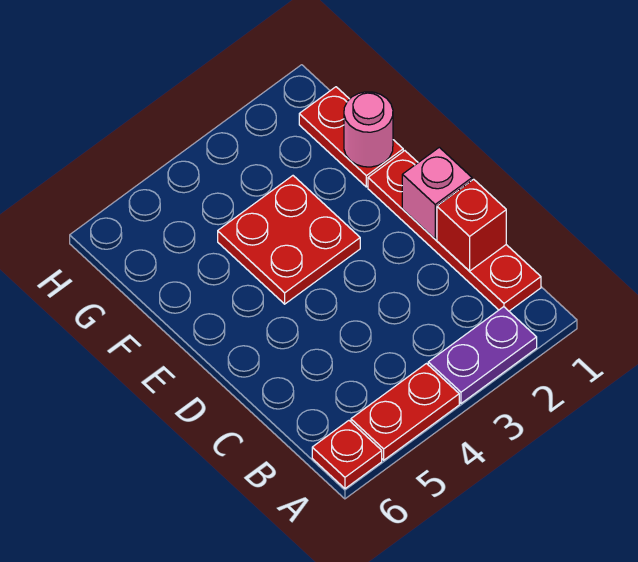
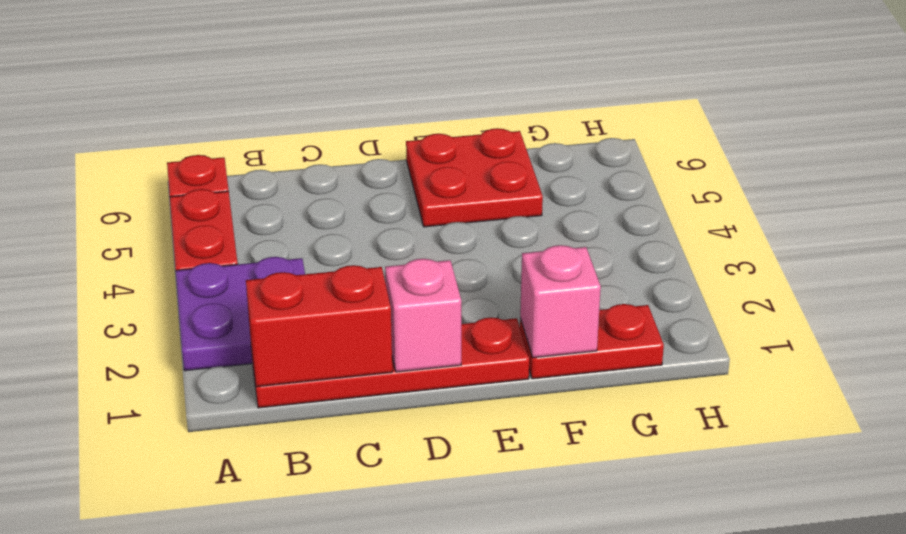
purple plate A2:A3 level 1 -> purple plate A2:B3 level 1
red brick C1 level 2 -> red brick B1:C1 level 2
red plate E3:F4 level 1 -> red plate E5:F6 level 1
pink round brick F1 level 2 -> pink brick F1 level 2

